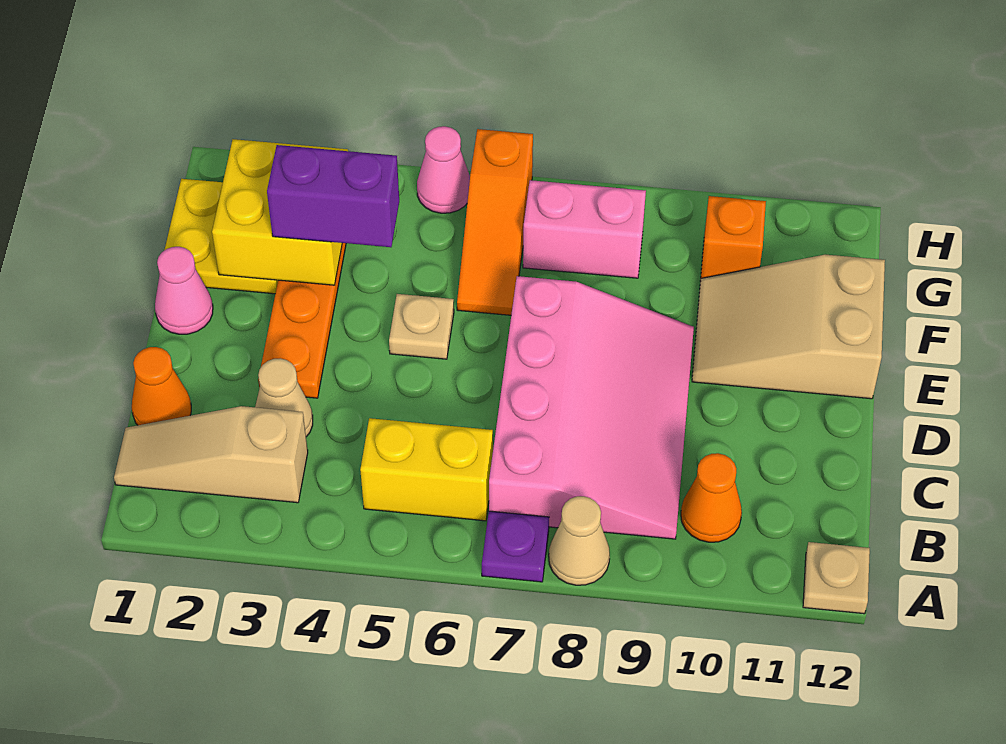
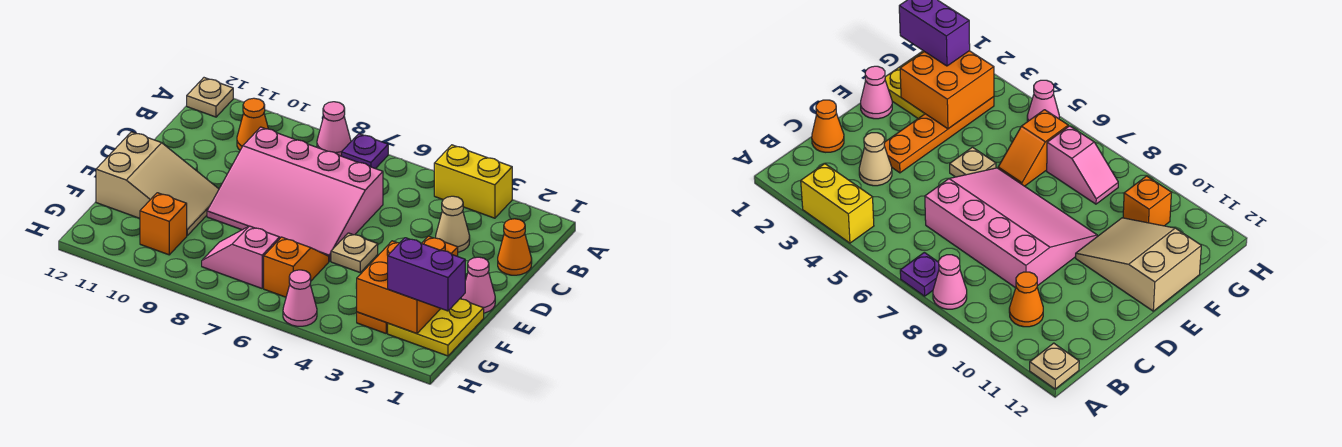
tan cone A8 level 1 -> pink cone A8 level 1
tan slope B1:B3 level 1 top 3 -> none
yellow brick B5:B6 level 1 -> yellow brick A3:A4 level 1
pink slope B7:E9 level 1 top 7 -> pink slope C6:E9 level 1 top C
yellow brick F2:G3 level 2 -> orange brick F2:G3 level 2
purple brick F3:F4 level 3 -> purple brick G1:G2 level 3
orange slope F6:H6 level 1 top H -> orange slope F6:G6 level 1 top G
pink brick G7:G8 level 1 -> pink slope G7:G8 level 1 top 7

